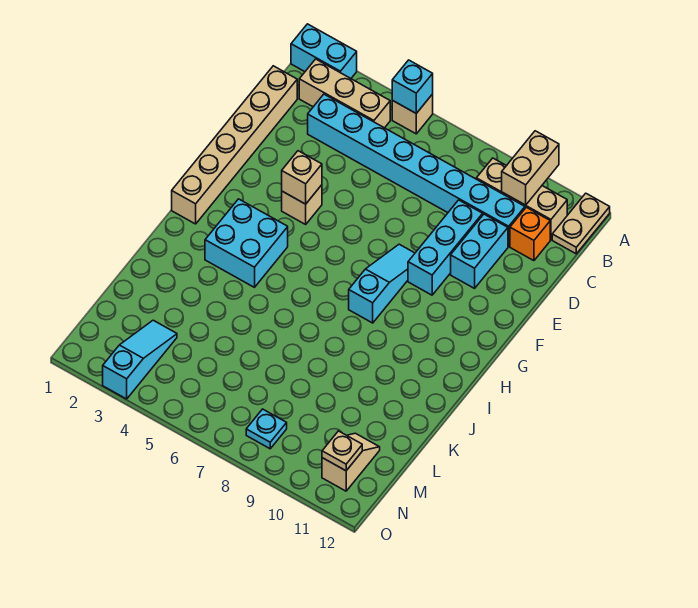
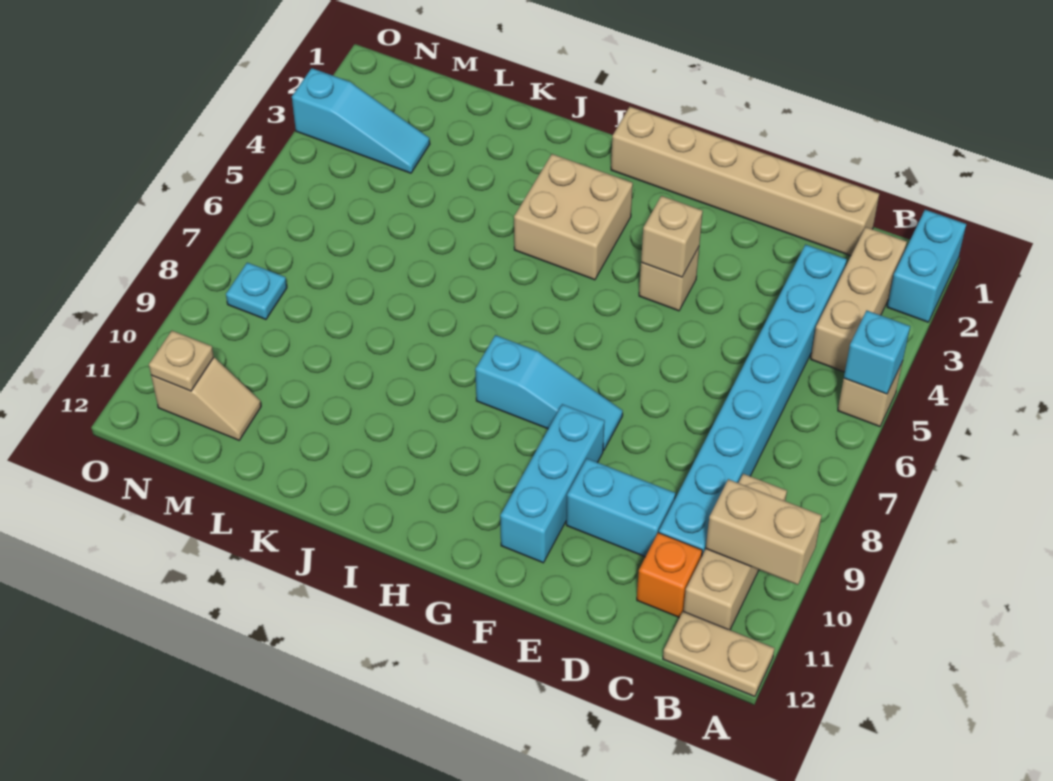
cyan brick D9:F9 level 1 -> cyan brick F9:F11 level 1
cyan brick H3:I4 level 1 -> tan brick H3:I4 level 1

